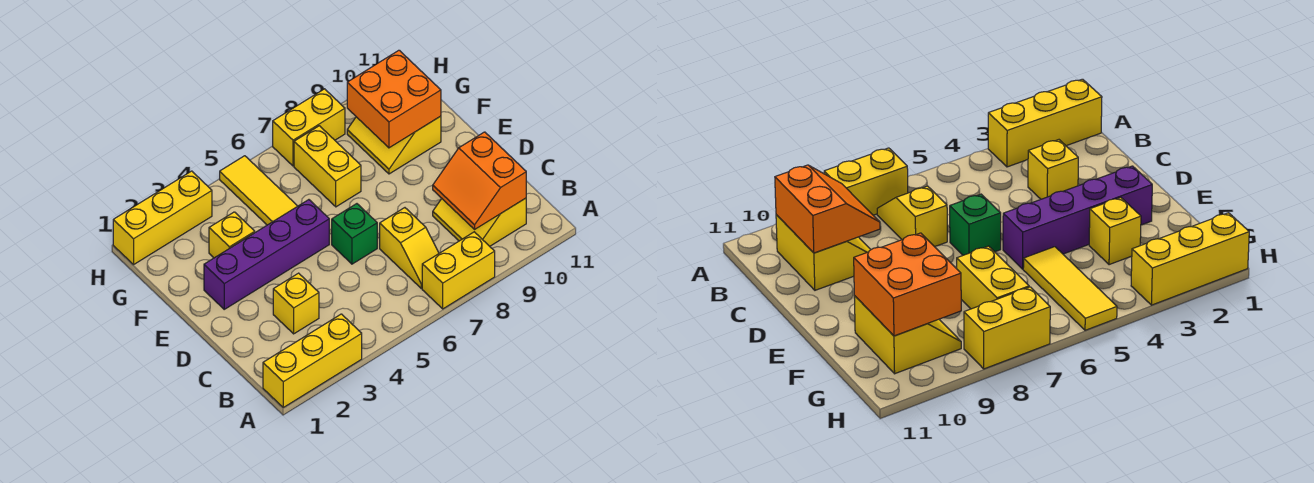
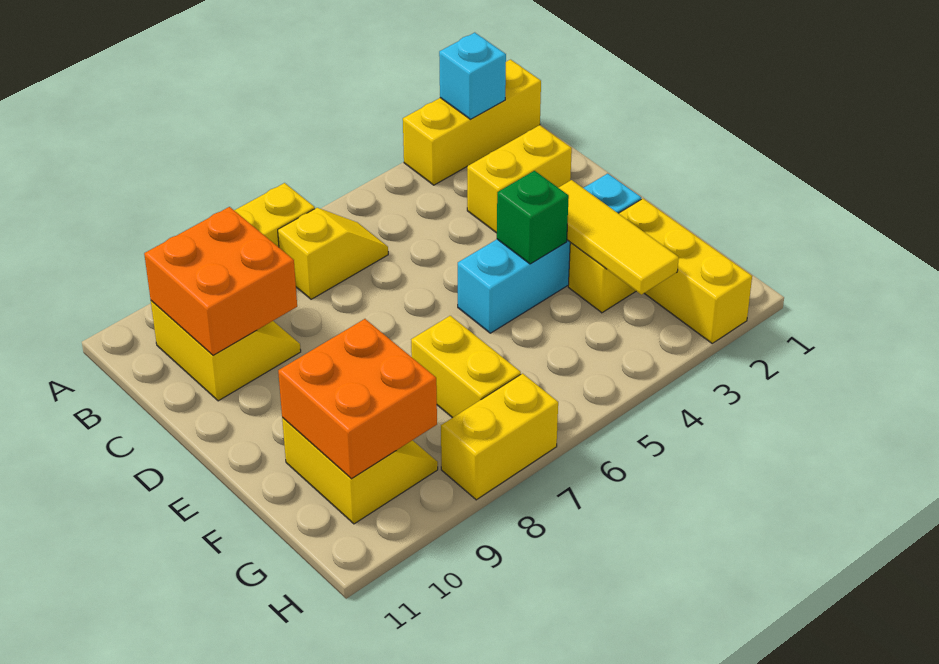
none -> cyan brick A2 level 2
yellow slope B7:C7 level 1 top C -> yellow slope B6:B7 level 1 top 7
orange slope B9:C10 level 2 top 10 -> orange brick B9:C10 level 2
yellow brick C3 level 1 -> yellow brick C2:C3 level 1
green brick D6 level 1 -> green brick E4 level 2
purple brick E2:E5 level 1 -> cyan brick E2:E5 level 1
yellow tile F5:H5 level 1 -> yellow tile E3:G3 level 2
yellow brick H1:H3 level 1 -> yellow brick F2:H2 level 1

